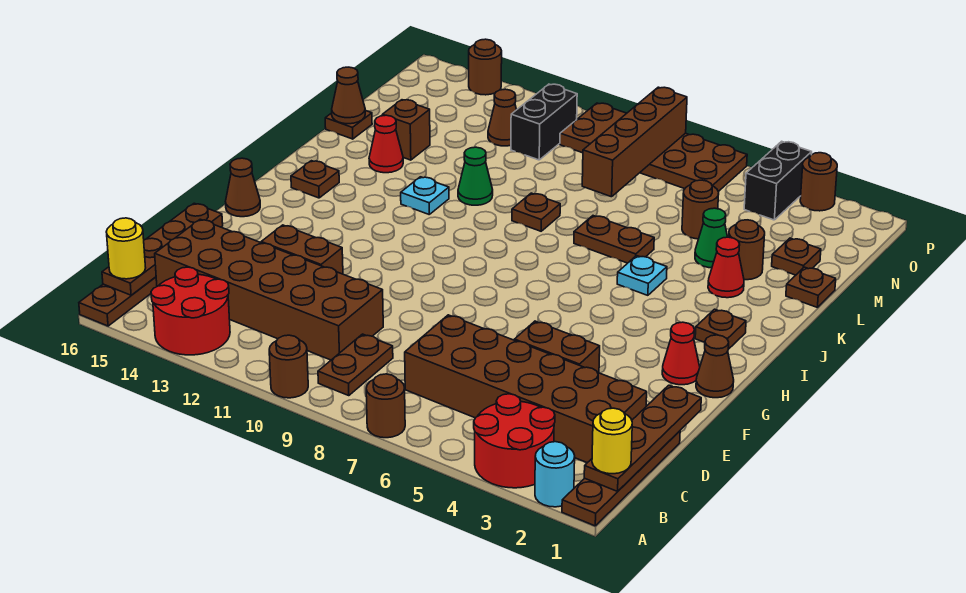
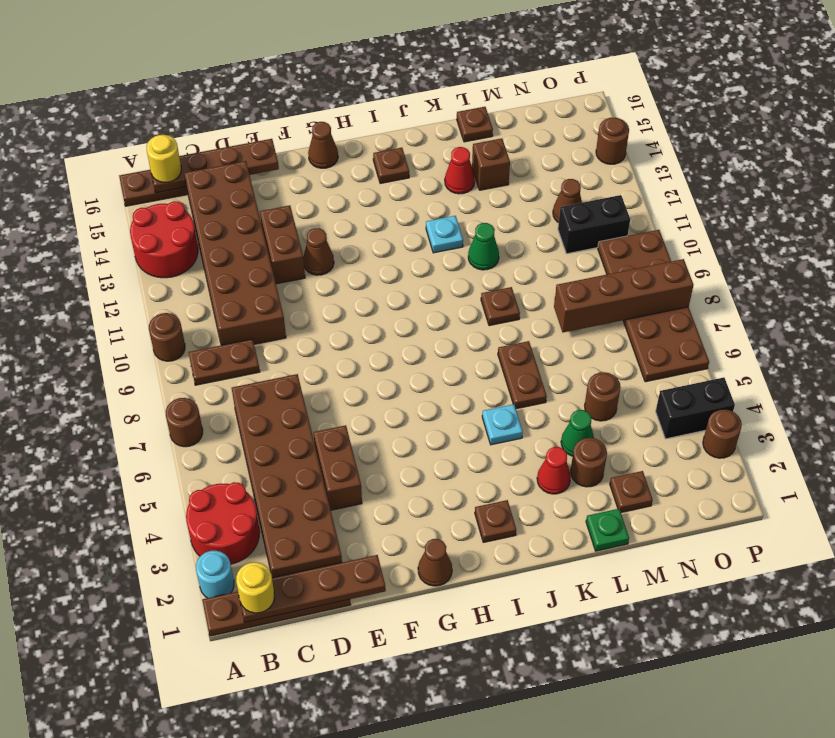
red cone G2 level 1 -> none
brown plate L1 level 1 -> green plate L1 level 1
brown cone L16 level 2 -> brown cone F12 level 1

